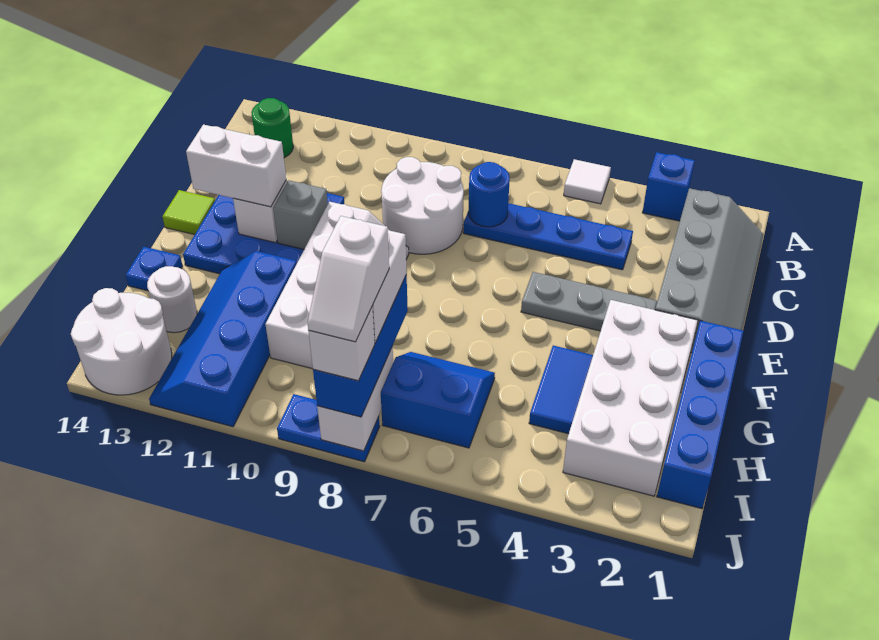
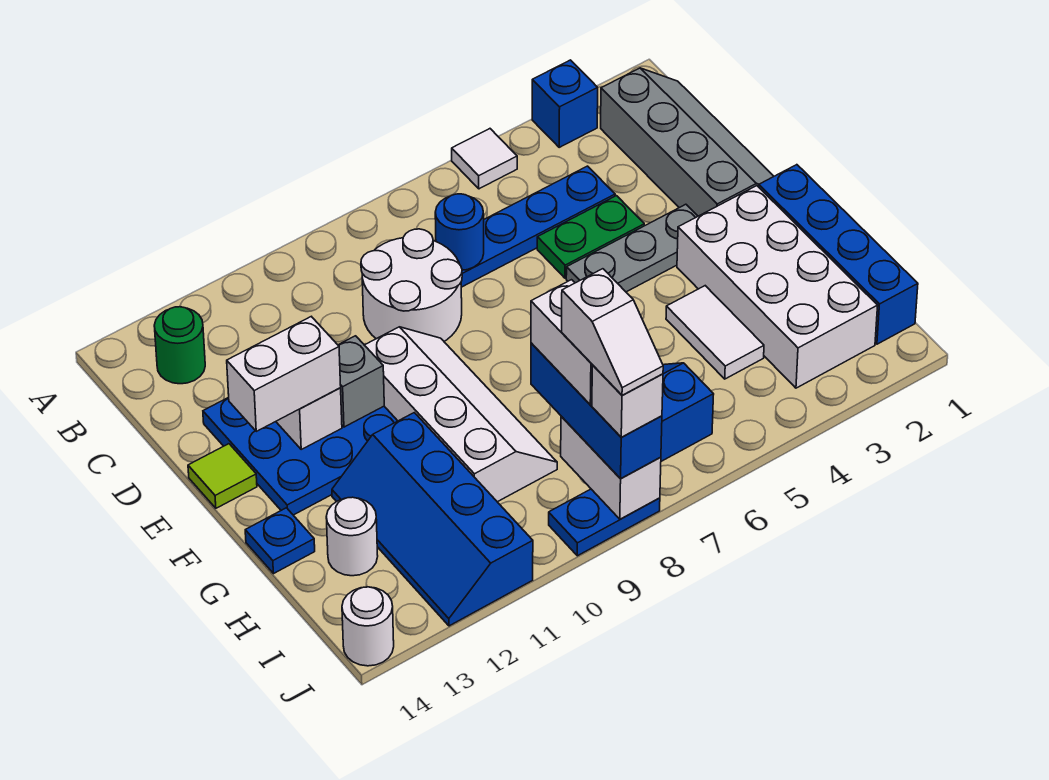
none -> green plate D4:D5 level 1
blue tile G4:H4 level 1 -> white tile G4:H4 level 1
white round brick I13:J14 level 1 -> white round brick J14 level 1

